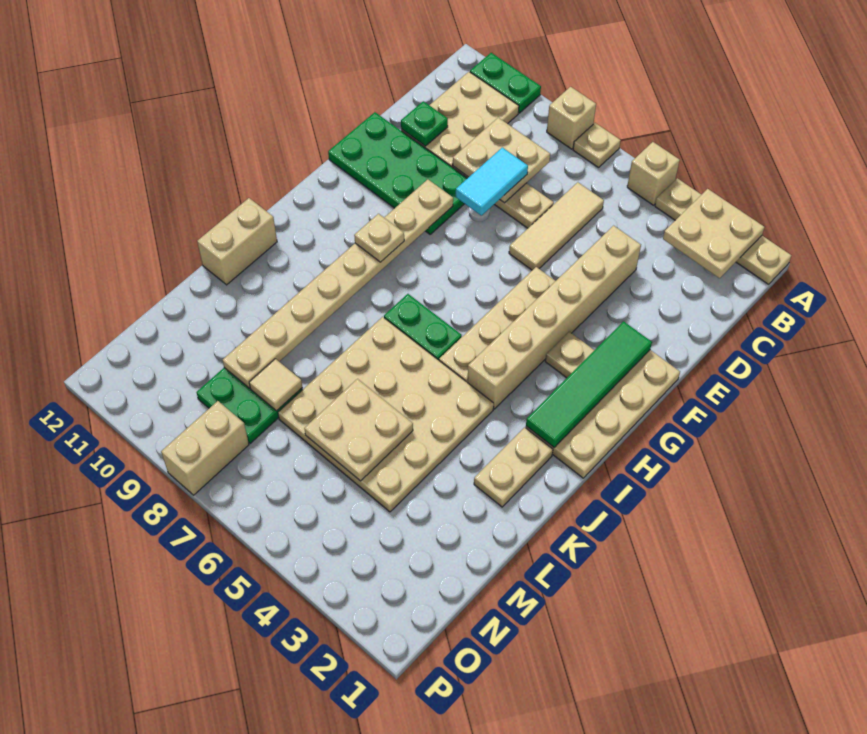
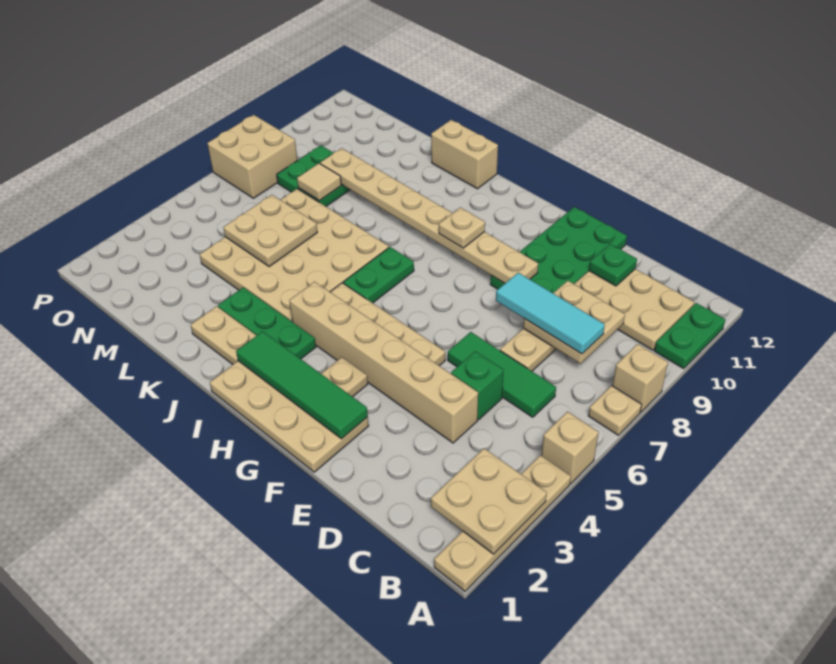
tan tile C6:E6 level 1 -> green tile C6:E6 level 1
none -> green brick D5 level 1
cyan tile D8:E8 level 3 -> cyan tile C8:E8 level 3
none -> green plate I3:K3 level 1
tan brick O8:P8 level 1 -> tan brick O7:P8 level 1

